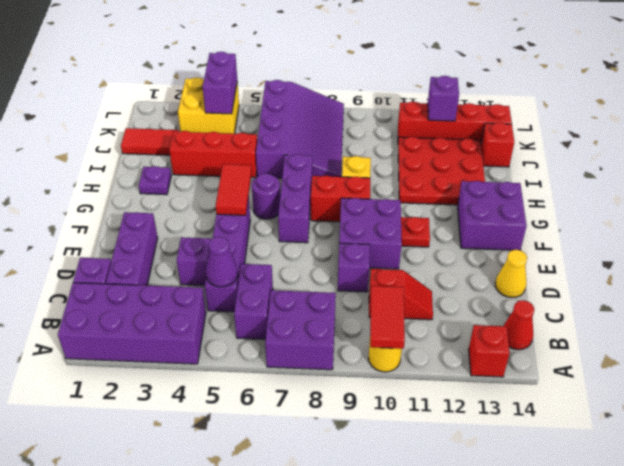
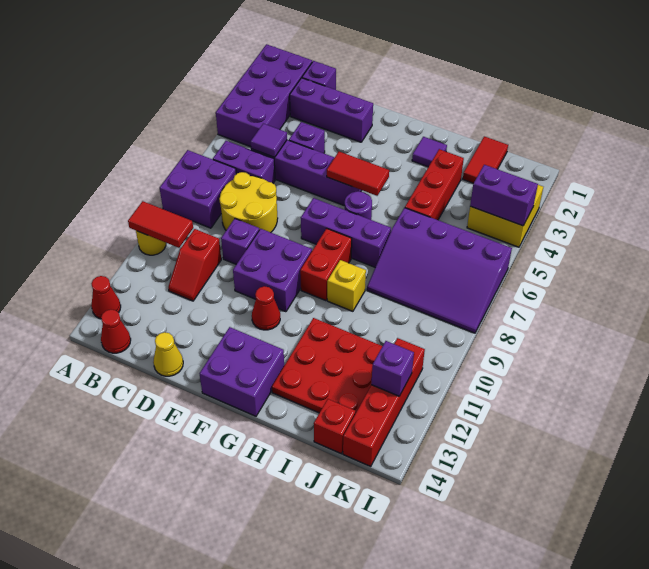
red brick A13 level 1 -> red cone A13 level 1
purple cone C5 level 2 -> purple tile C5 level 2
none -> yellow round brick C7:D8 level 1
red plate F11 level 1 -> red cone F11 level 1
purple plate H2 level 1 -> purple tile H2 level 1

